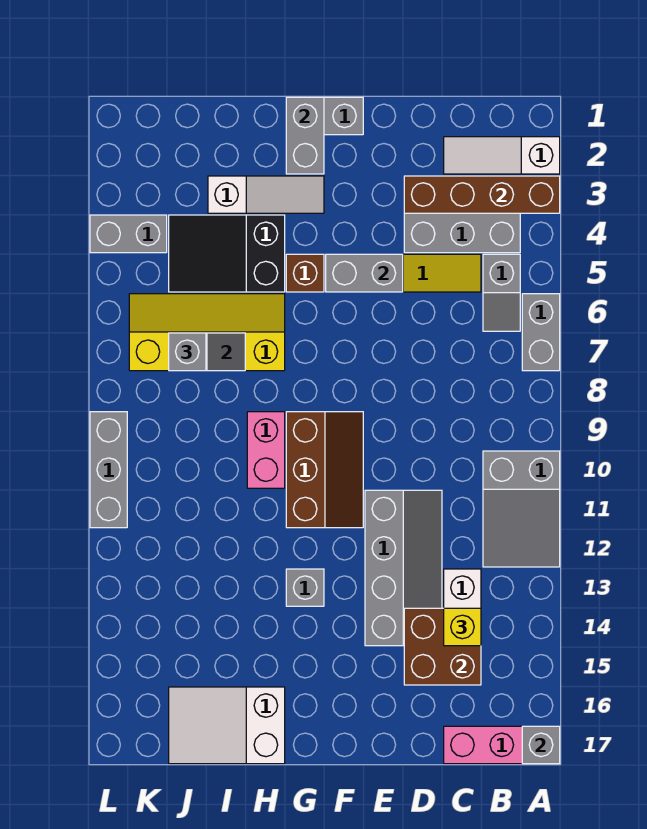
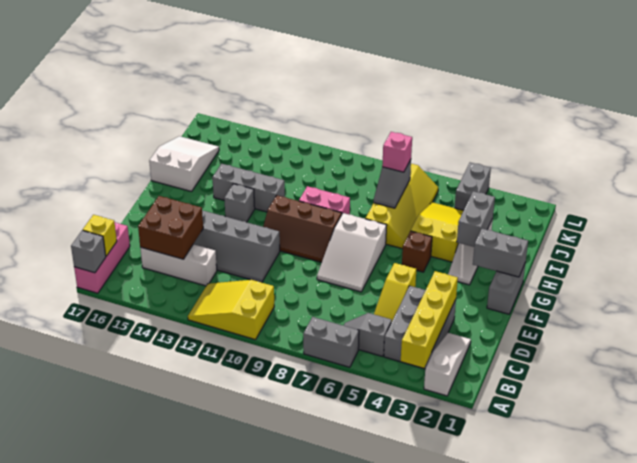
brown brick A3:D3 level 2 -> yellow brick A3:D3 level 2
grey slope A10:B12 level 1 top 10 -> yellow slope A10:B12 level 1 top 10
yellow brick C14 level 3 -> yellow brick B17 level 2
grey brick E5:F5 level 2 -> grey brick H3:I3 level 2
none -> white slope E7:G8 level 1 top G
black slope H4:J5 level 1 top H -> yellow slope H4:J5 level 1 top H
grey brick J7 level 3 -> pink brick J7 level 3
grey brick L9:L11 level 1 -> grey brick H12:H14 level 1

